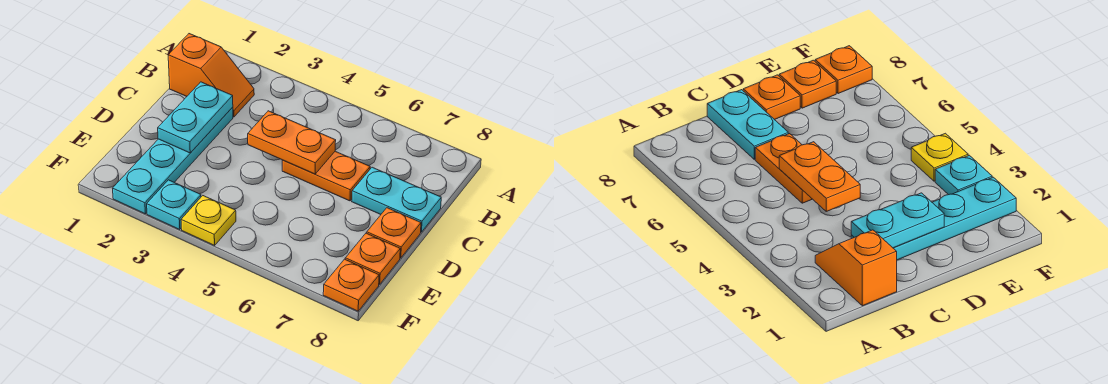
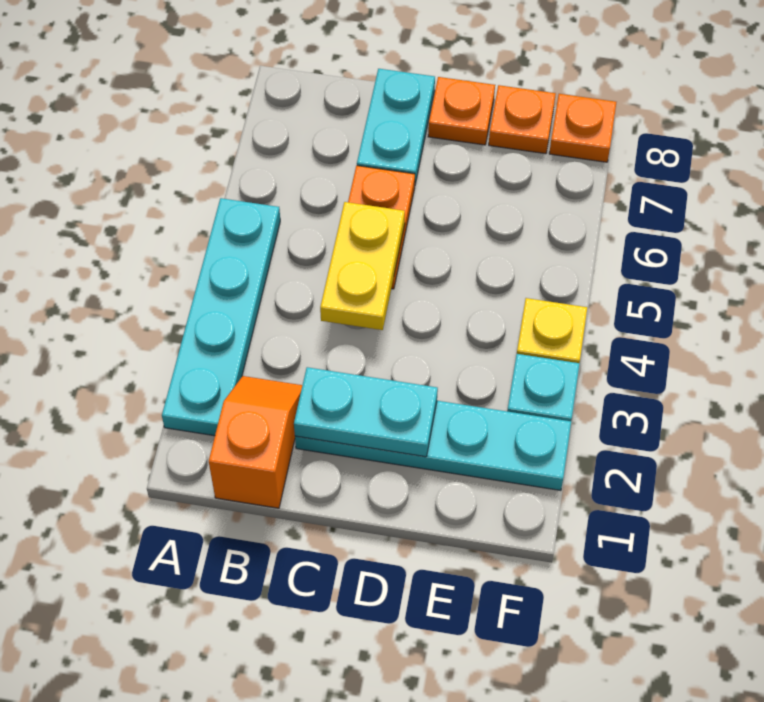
none -> cyan plate A2:A5 level 1
orange plate C4:C5 level 2 -> yellow plate C4:C5 level 2

